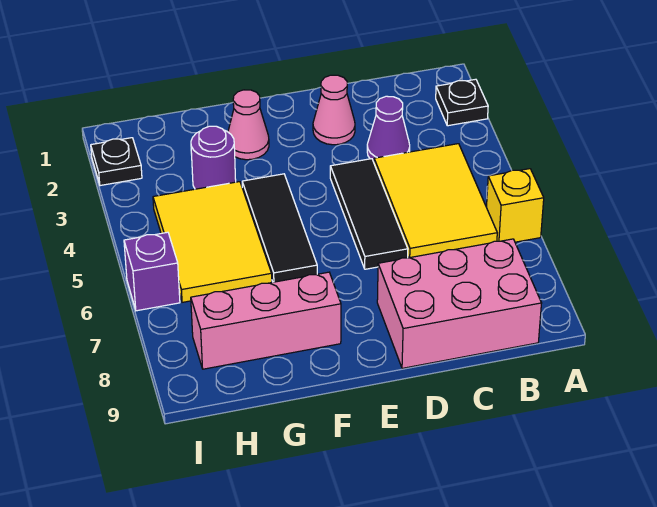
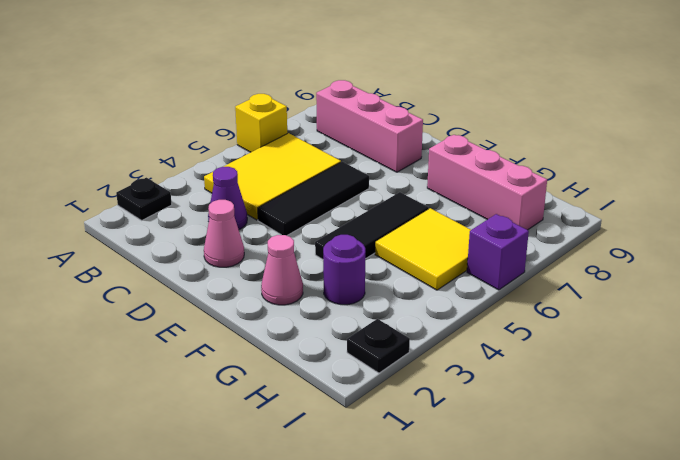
pink brick B8:D9 level 1 -> pink brick B8:D8 level 1
yellow tile G4:H6 level 1 -> yellow tile G5:H6 level 1

